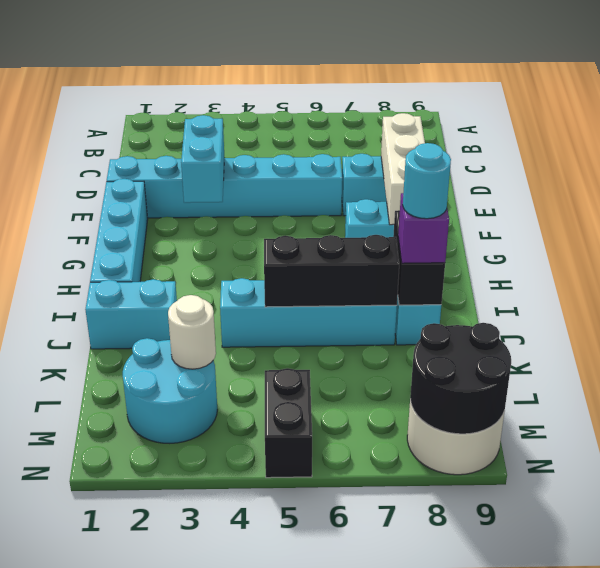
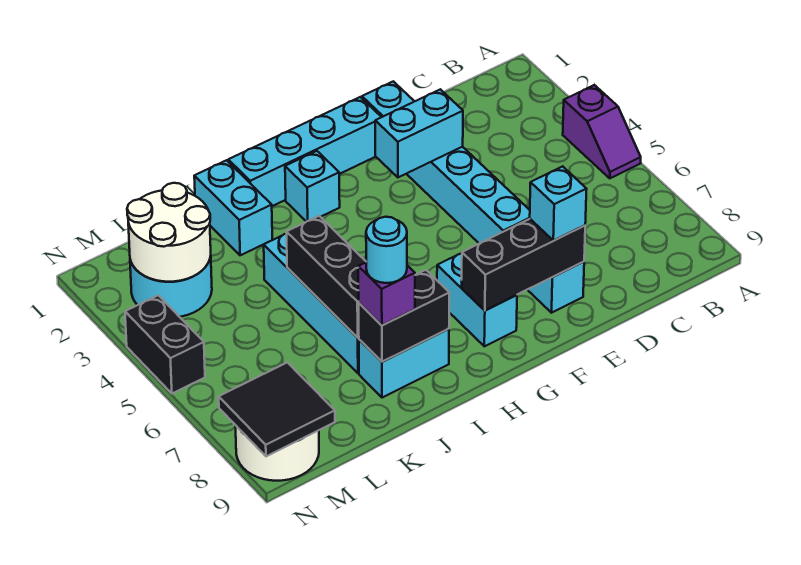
none -> purple slope A4:A5 level 1 top 4
white brick E8:G8 level 2 -> black brick E8:G8 level 2
none -> cyan brick E8 level 3
none -> cyan brick H2 level 1
white round brick L3 level 2 -> white round brick L2:M3 level 2
black brick M5:N5 level 1 -> black brick N4:N5 level 1
black round brick M8:N9 level 2 -> black tile M8:N9 level 2

